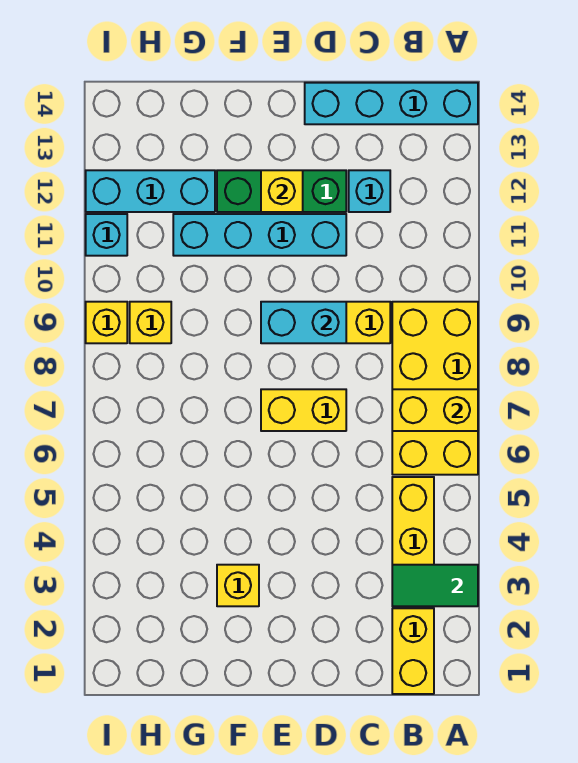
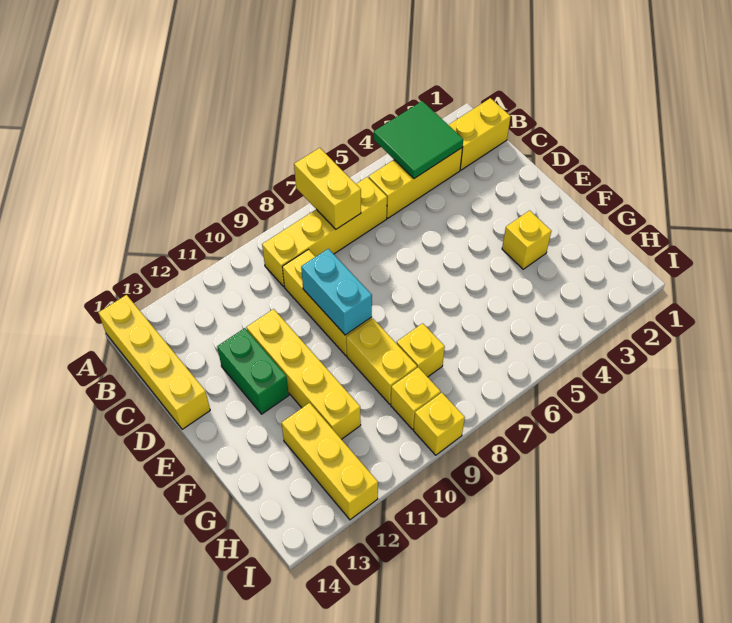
green tile A3:B3 level 2 -> green tile A3:B4 level 2
yellow brick A6:B9 level 1 -> yellow brick B6:B9 level 1
cyan brick A14:D14 level 1 -> yellow brick A14:D14 level 1
cyan brick C12 level 1 -> none
yellow brick D7:E7 level 1 -> yellow brick F9:G9 level 1
cyan brick D11:G11 level 1 -> yellow brick D11:G11 level 1
green brick D12:F12 level 1 -> green brick D12:E12 level 1
yellow brick E12 level 2 -> yellow brick G8 level 1
cyan brick G12:I12 level 1 -> yellow brick G12:I12 level 1
cyan brick I11 level 1 -> none

